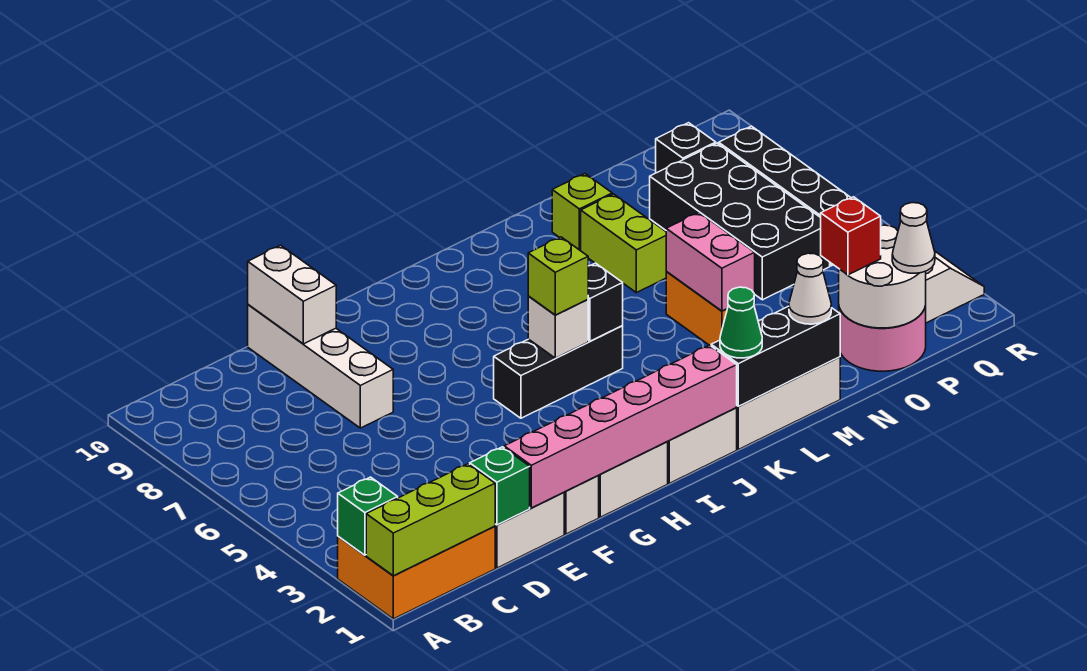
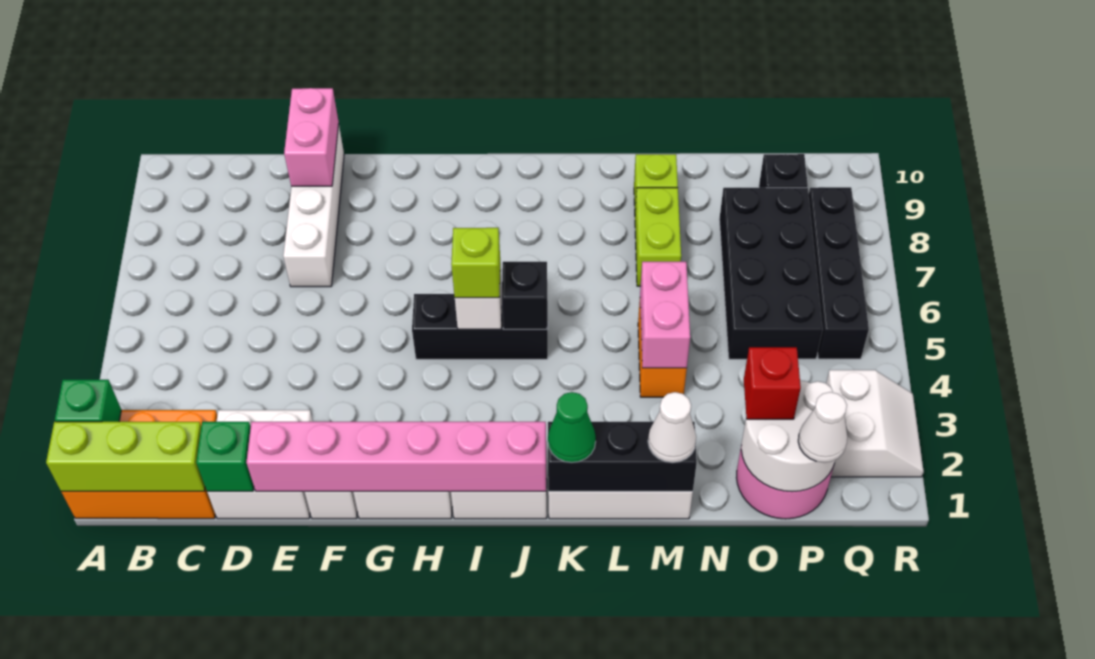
white brick E9:E10 level 2 -> pink brick E9:E10 level 2

